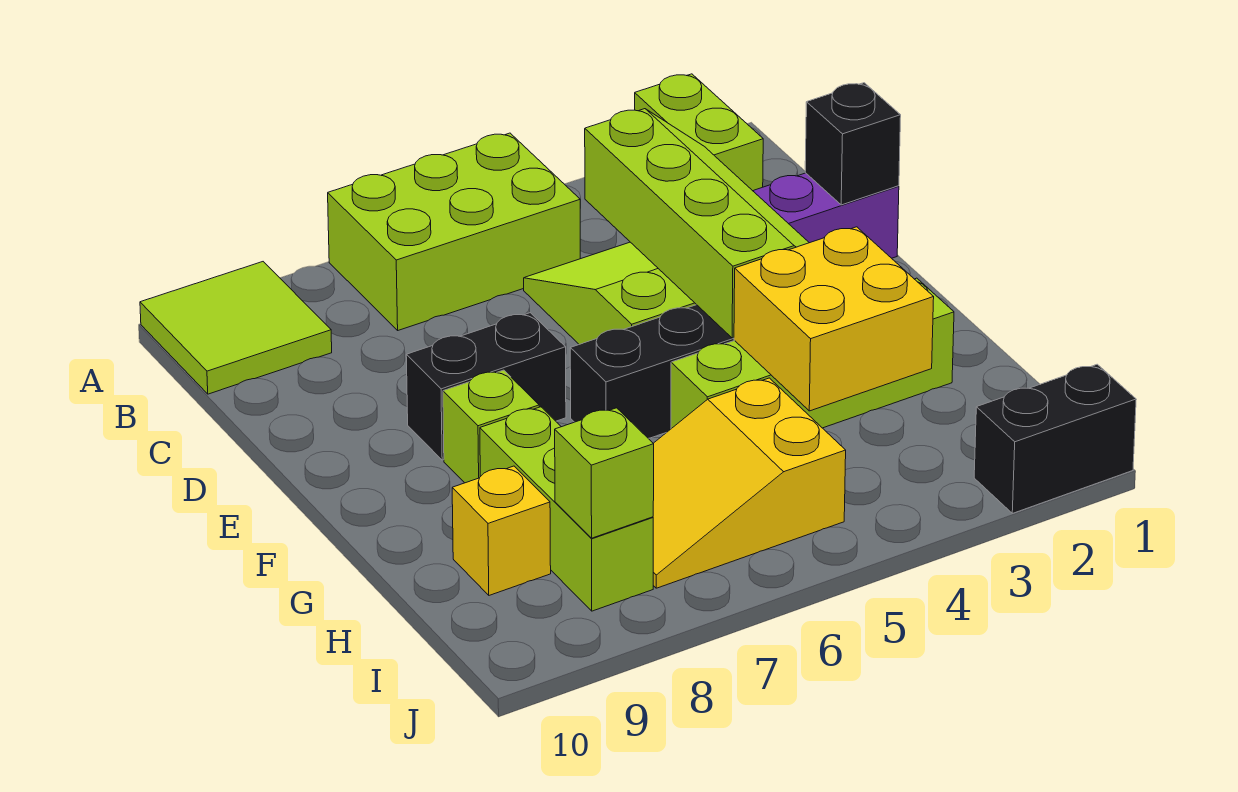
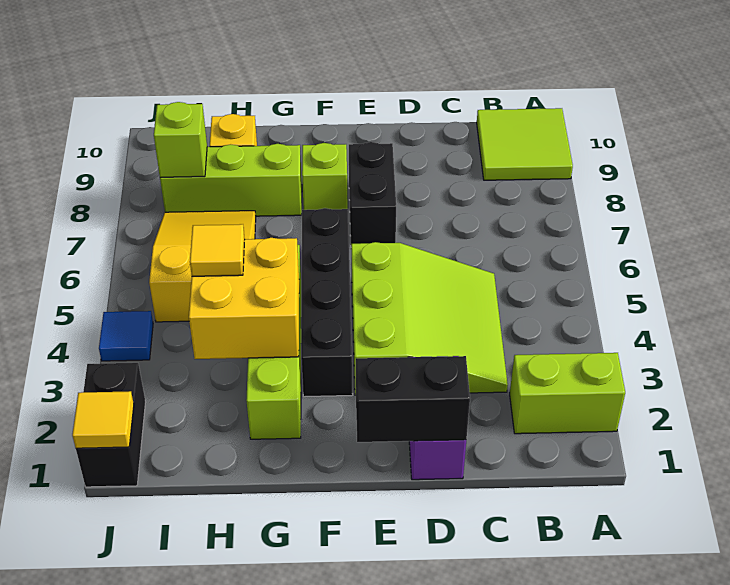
lime brick A5:B7 level 1 -> none
lime slope C3:F4 level 2 top 4 -> none
black brick D1 level 2 -> black brick D1:E1 level 2
none -> yellow tile H4 level 3
none -> yellow tile J1 level 2
none -> blue tile J4 level 1

